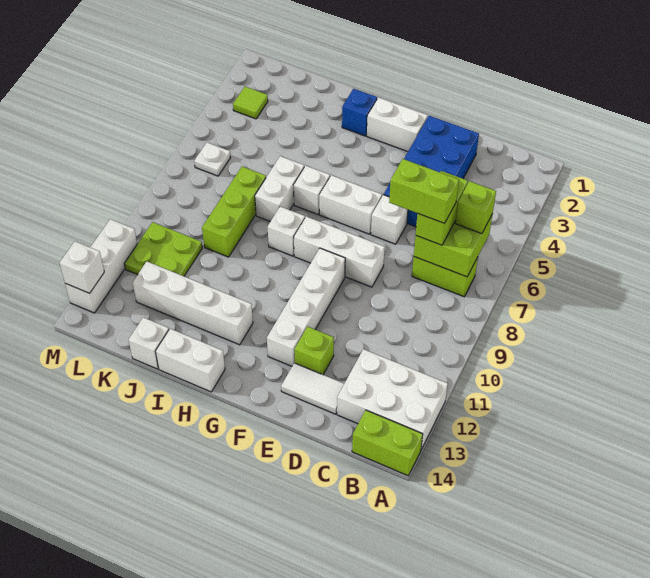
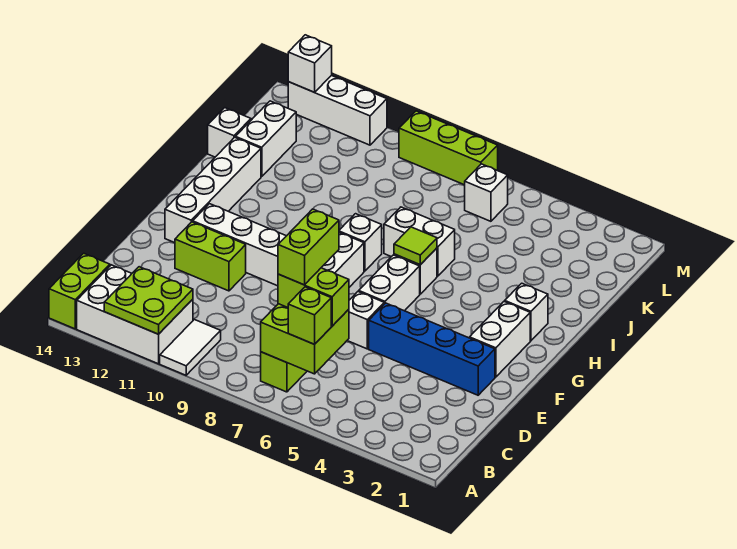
white brick A12:C13 level 1 -> white brick A11:B13 level 1
blue brick D2:E5 level 1 -> blue brick E2:E5 level 1
white tile D13:E13 level 1 -> white tile A10:B10 level 1
lime brick E12 level 1 -> lime brick E11:E12 level 1
blue brick H2 level 1 -> white brick H2 level 1
white brick H12:K12 level 1 -> white brick F13:I13 level 1
white brick H14:I14 level 1 -> white brick J13:K13 level 1
lime brick J7:J9 level 1 -> lime brick M7:M9 level 1
lime plate K10:L11 level 1 -> lime plate A11:B12 level 2
lime tile L3 level 1 -> lime tile H6 level 2
white plate L6 level 1 -> white brick L6 level 1

